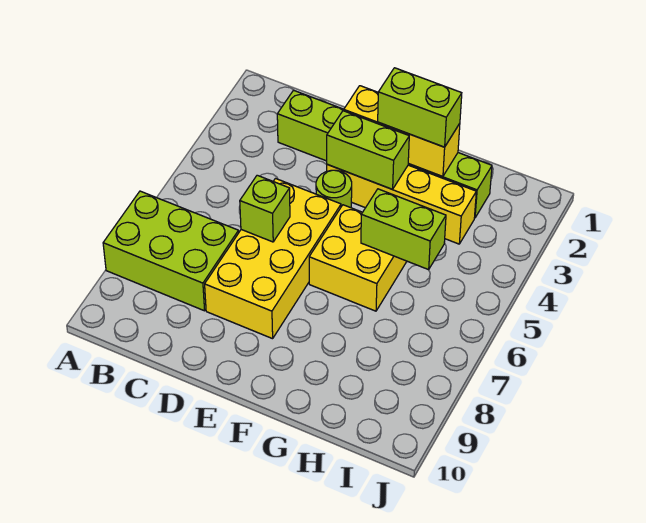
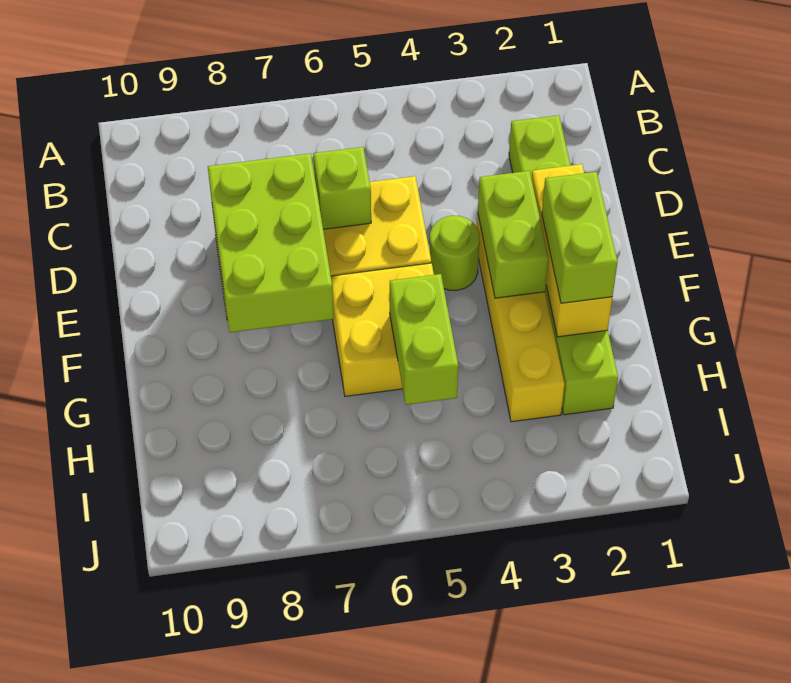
lime brick A7:C8 level 1 -> lime brick D7:F8 level 2

